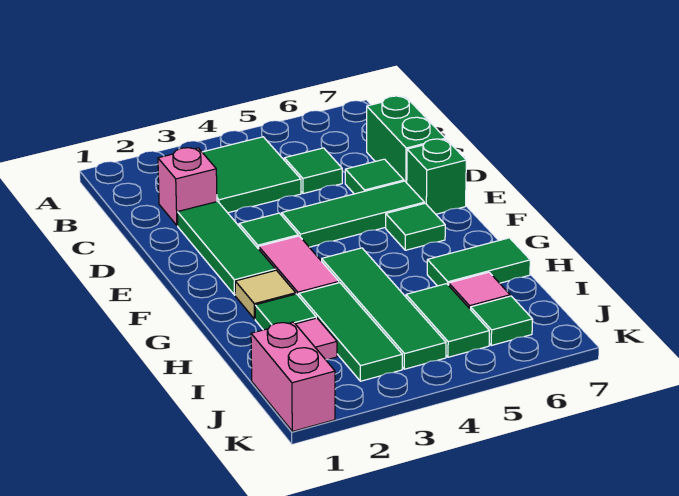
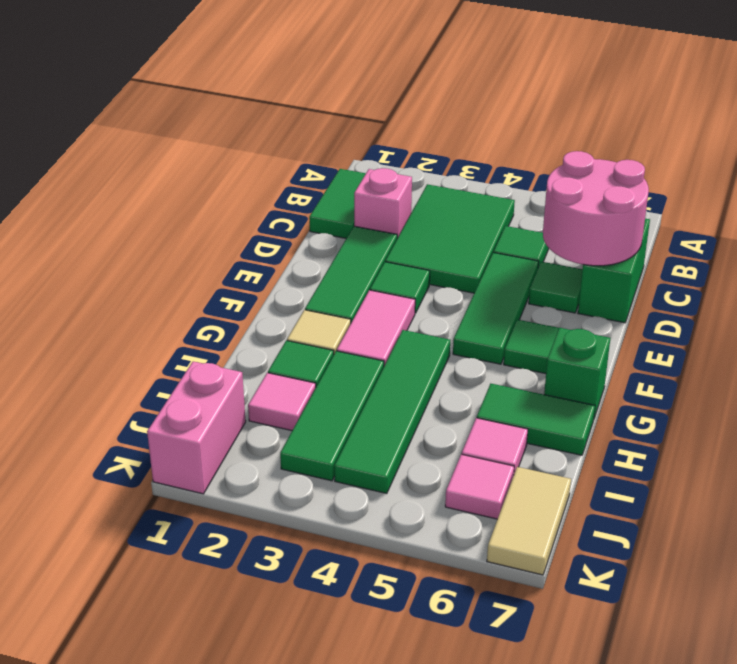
green tile B3:C4 level 1 -> green tile B3:D4 level 1
none -> pink round brick C6:D7 level 2
green tile E4:E6 level 1 -> green tile D5:F5 level 1
green brick E7 level 1 -> green brick G7 level 1
green tile I5:J5 level 1 -> green tile B1:C1 level 1
green tile J6 level 1 -> pink tile J6 level 1
none -> tan tile J7:K7 level 1

